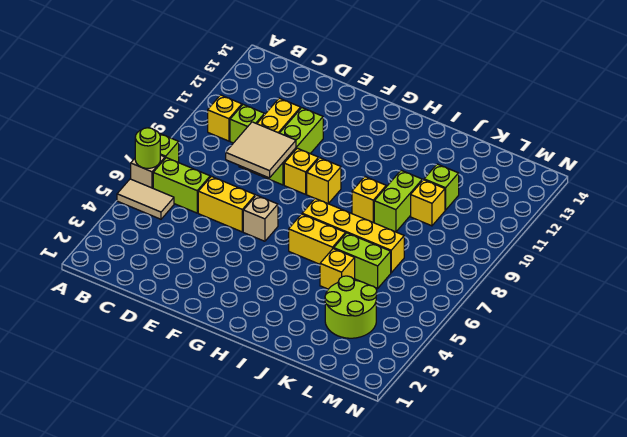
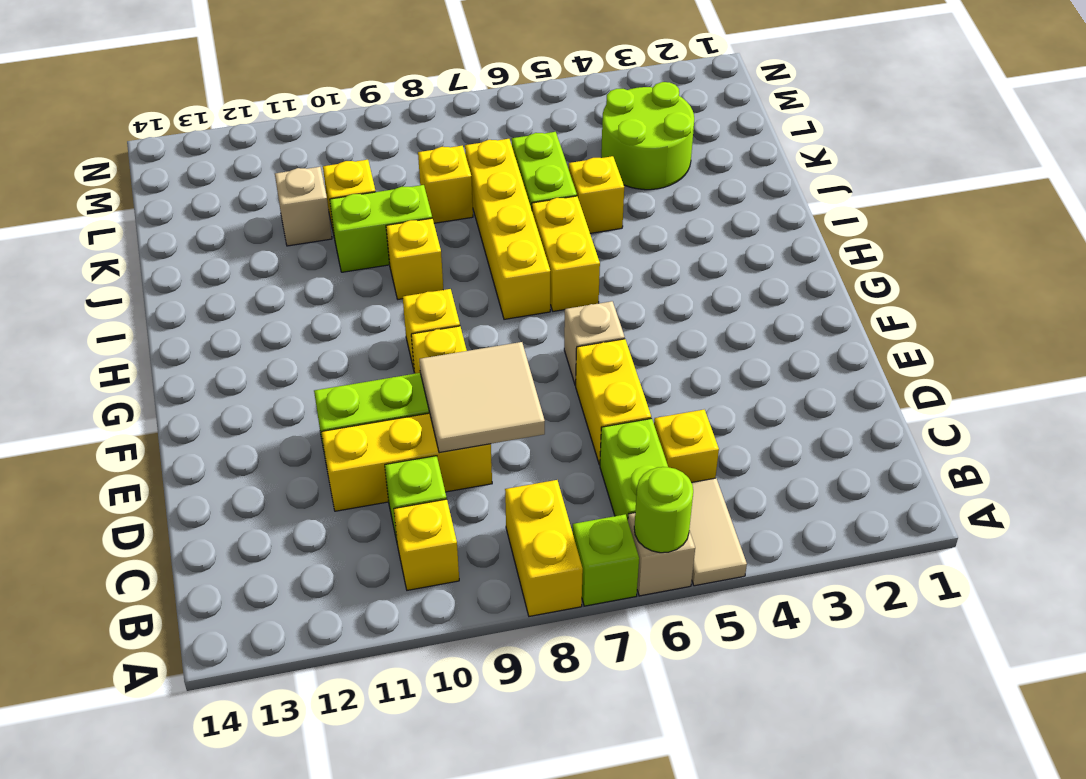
none -> yellow brick A8:B8 level 1
none -> yellow brick C5 level 1
none -> yellow brick K8 level 1
lime brick K11 level 1 -> tan brick K11 level 1

